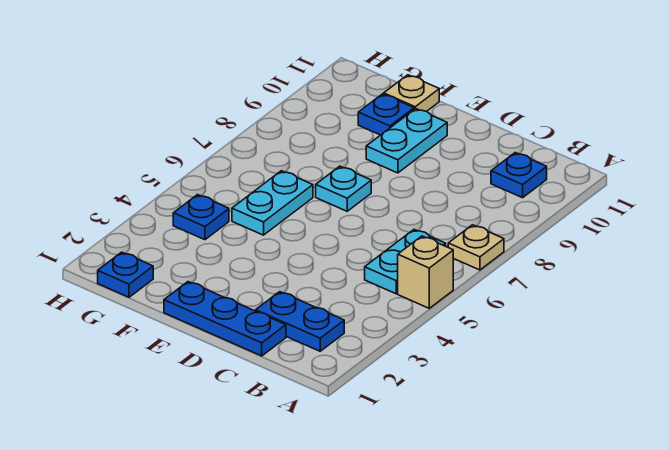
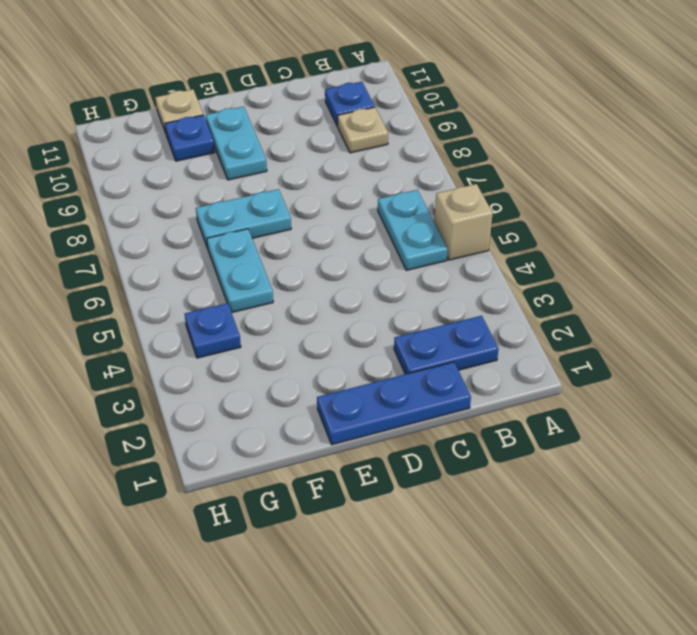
tan plate A7 level 1 -> tan plate B9 level 1
cyan plate E7 level 1 -> cyan plate E7:F7 level 1
blue plate G1 level 1 -> none

